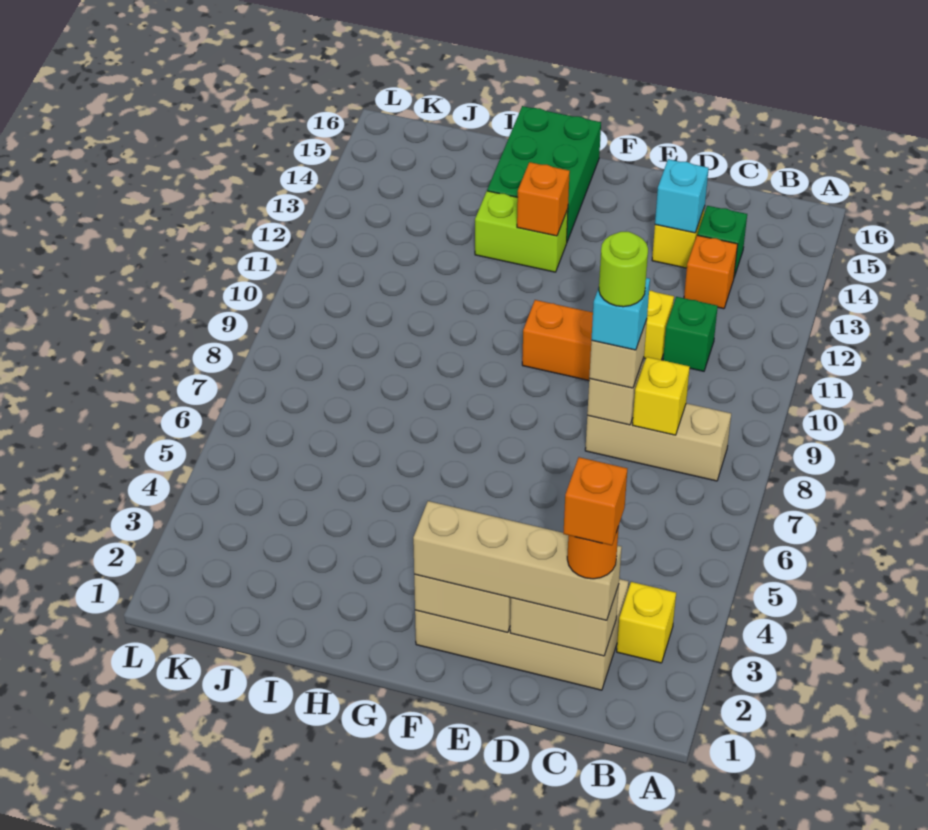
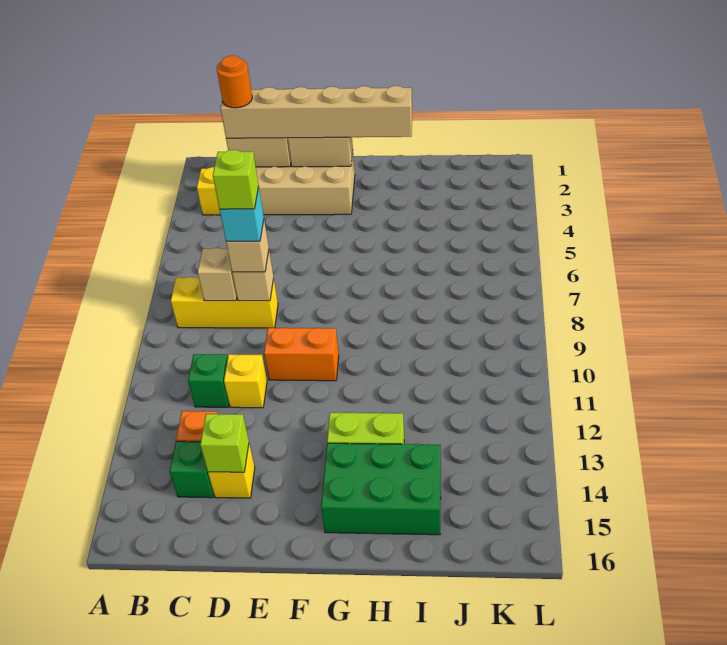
tan brick B8:D8 level 1 -> yellow brick B8:D8 level 1
tan brick C2:F2 level 3 -> tan brick C2:H2 level 3
orange brick C2 level 5 -> none
yellow brick C8 level 2 -> tan brick C8 level 2
lime round brick D8 level 5 -> lime brick D8 level 5
cyan brick D14 level 2 -> lime brick D14 level 2
orange brick G13 level 2 -> none
green brick G14:H16 level 1 -> green brick G14:I15 level 1

